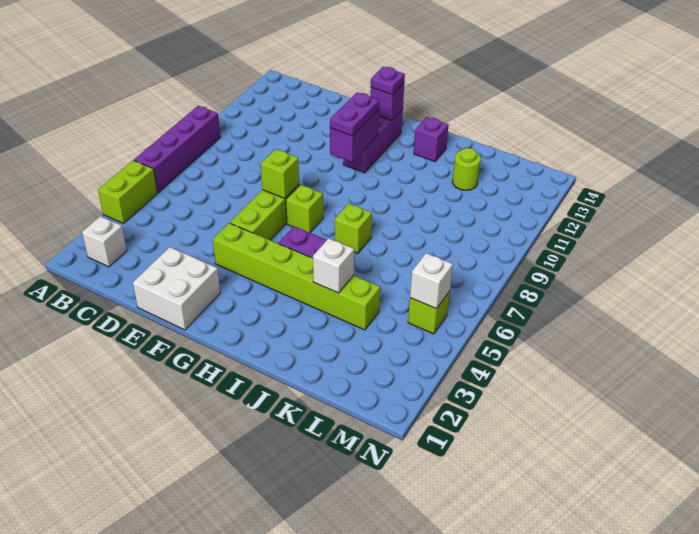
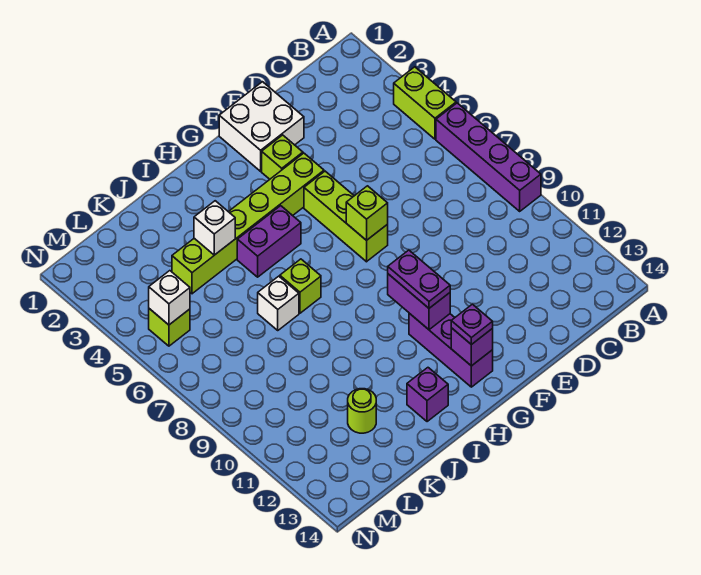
white brick B2 level 1 -> white brick J7 level 1
lime brick G7 level 1 -> lime brick F3 level 1

